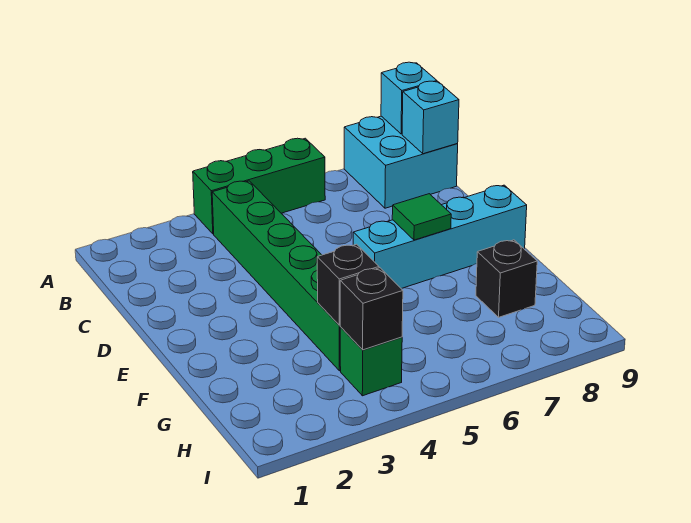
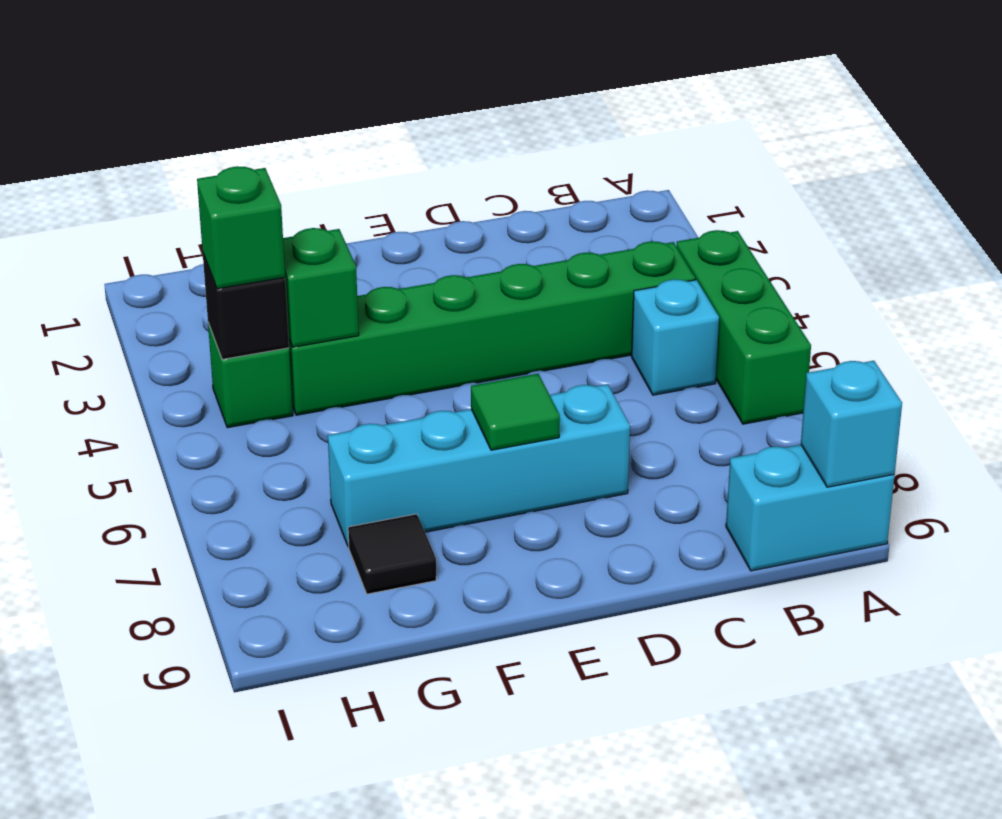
cyan brick A8:B9 level 1 -> cyan brick A9:B9 level 1
cyan brick B9 level 2 -> cyan brick B5 level 1
cyan brick E6:E9 level 1 -> cyan brick D7:G7 level 1
black brick G4 level 2 -> green brick G4 level 2
black brick G8 level 1 -> black tile G8 level 1
none -> green brick H4 level 3

